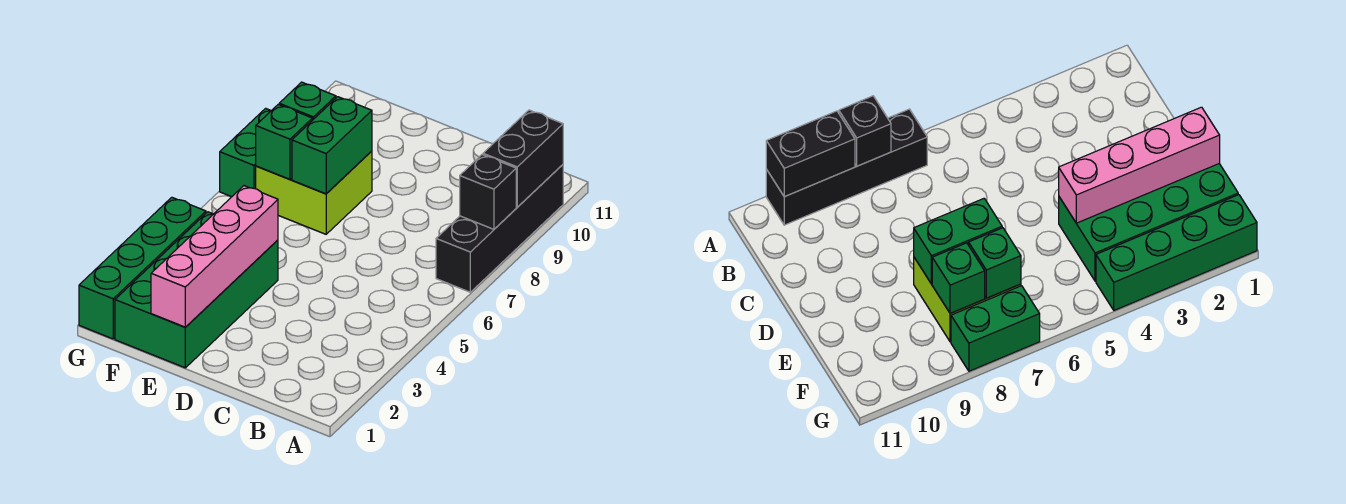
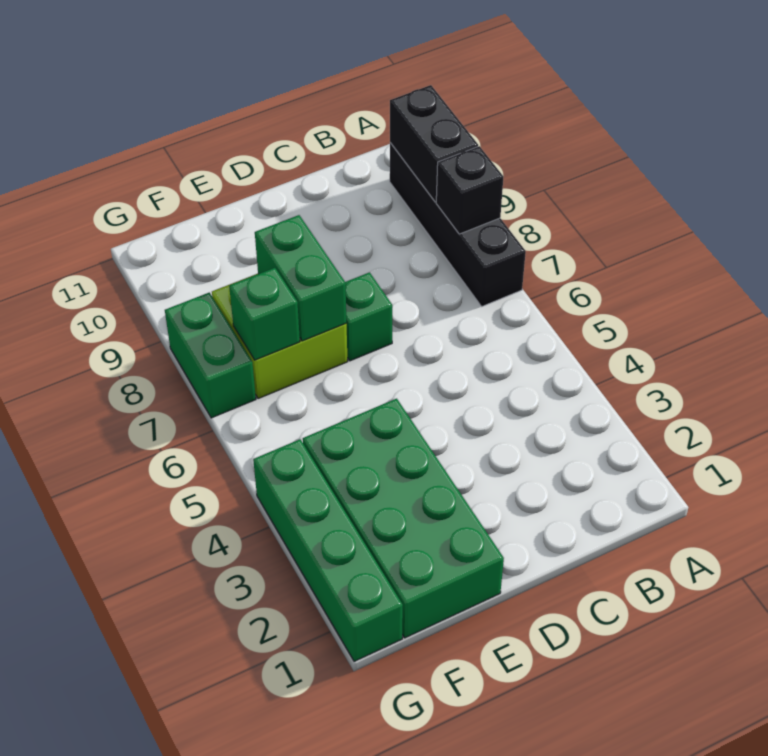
pink brick E1:E4 level 2 -> none
green brick F8 level 2 -> green brick D7 level 1

